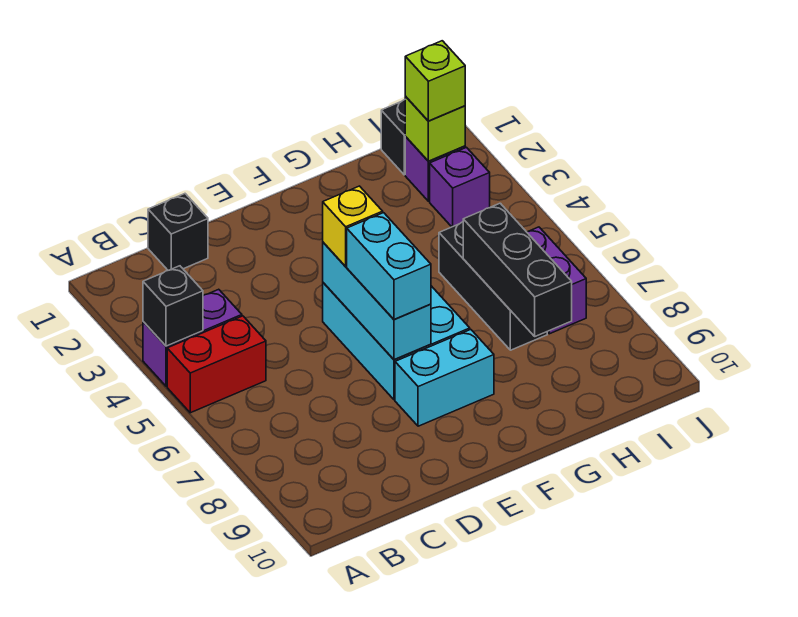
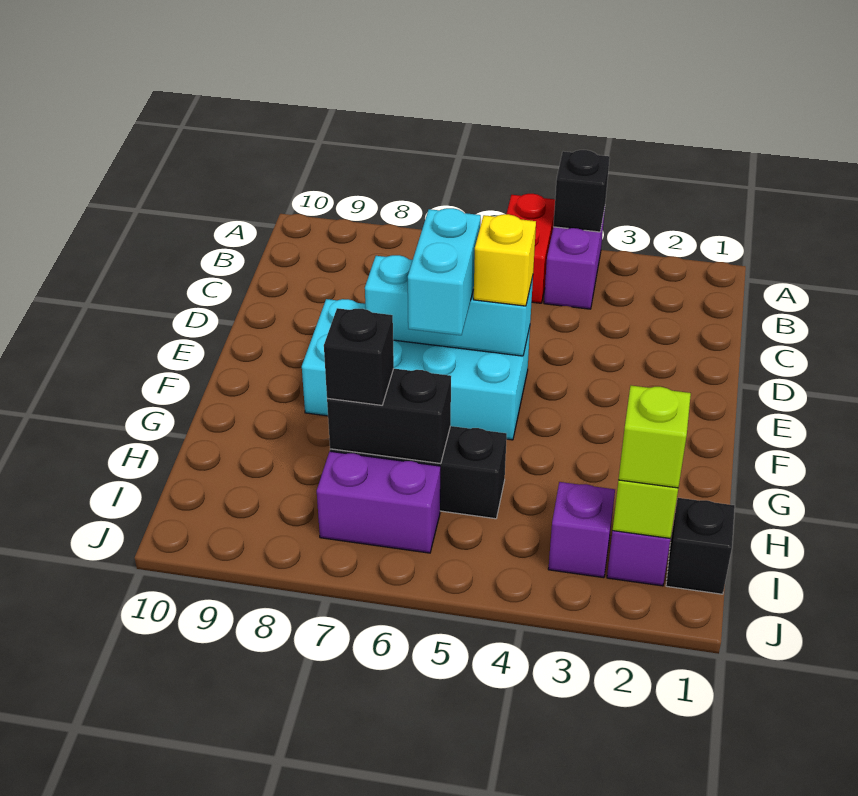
black brick C1 level 1 -> black brick H7 level 3
cyan brick E6:E7 level 3 -> cyan brick E6:F6 level 3
black brick H6:H8 level 2 -> black brick H6:H7 level 2

